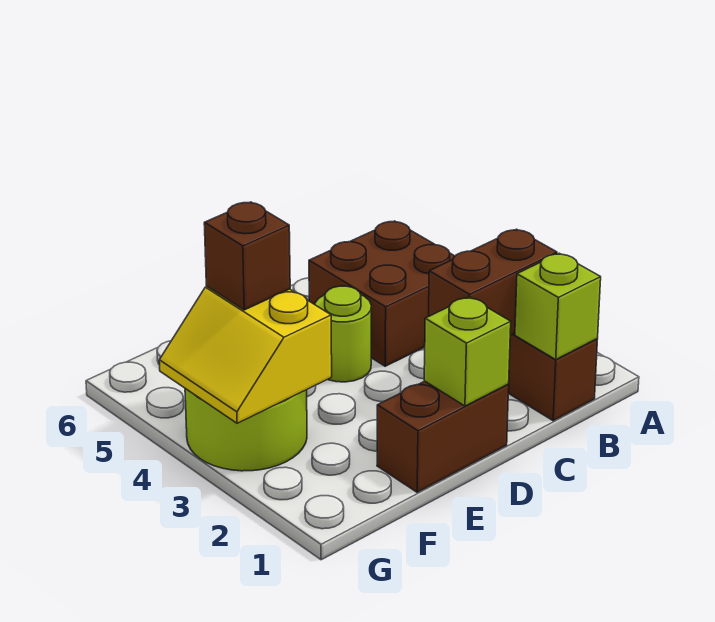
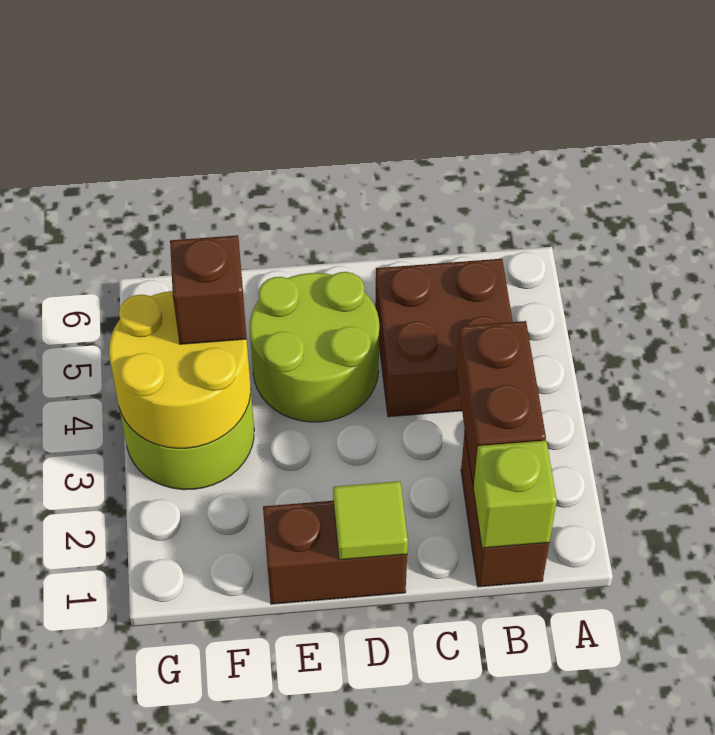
brown brick B2:C2 level 2 -> brown brick B2:B3 level 2
lime brick D1 level 2 -> lime tile D1 level 2
lime round brick D4 level 1 -> lime round brick D4:E5 level 1
yellow slope F3:G4 level 2 top F -> yellow round brick F3:G4 level 2

